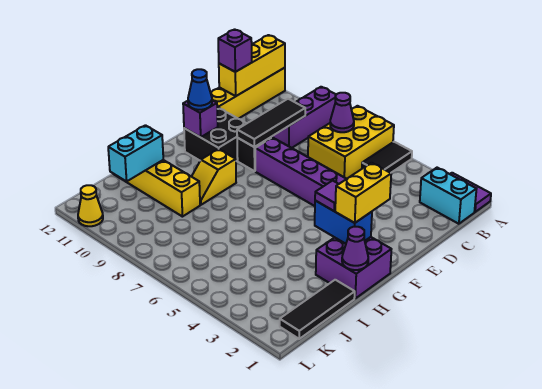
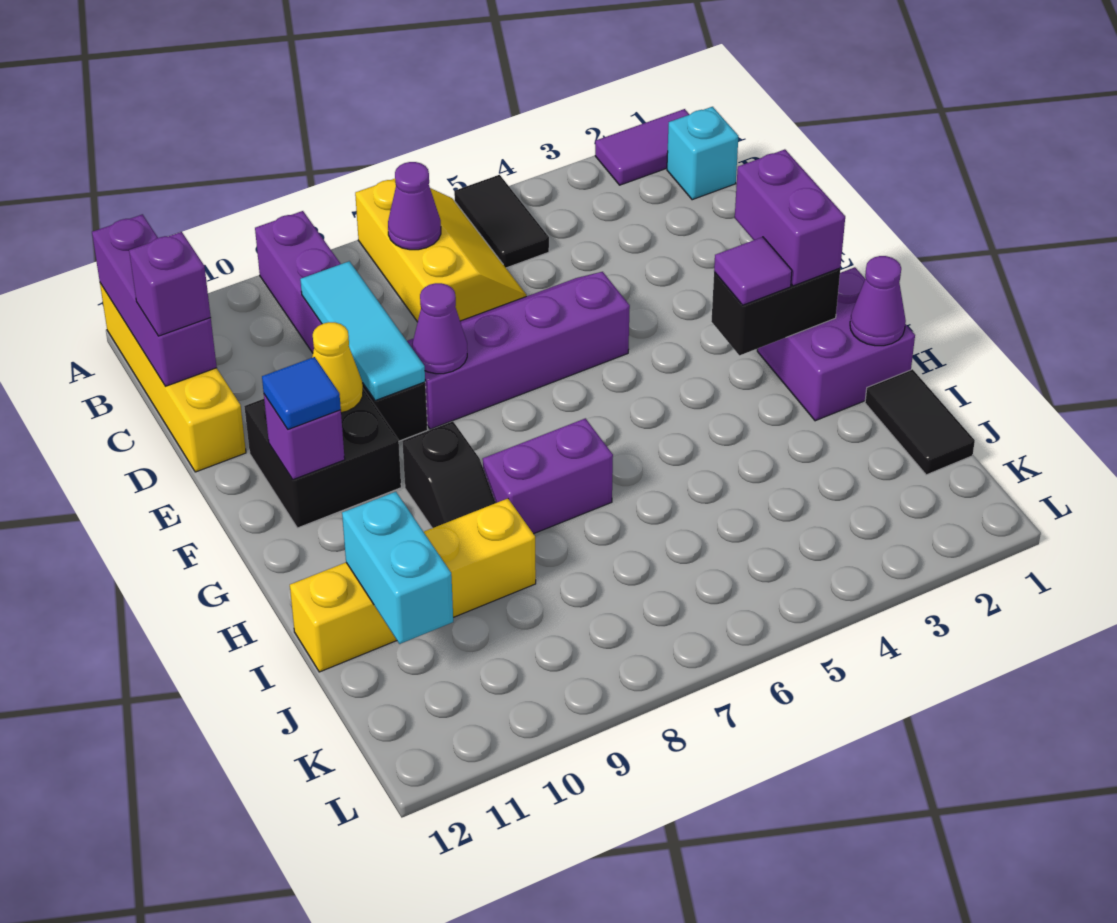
yellow brick A6:C7 level 1 -> yellow slope A6:C7 level 1 top 7
yellow brick A12:C12 level 2 -> purple brick A12:C12 level 2
cyan brick B1:B2 level 1 -> cyan brick B1 level 1
black tile C9:E9 level 2 -> cyan tile C9:E9 level 2
none -> purple cone E8 level 2
yellow brick F2:G2 level 3 -> purple brick F2:G2 level 3
blue cone F11 level 3 -> blue tile F11 level 3
blue brick G2:G3 level 2 -> black brick G2:G3 level 2
yellow slope G9:H9 level 1 top G -> black slope G9:H9 level 1 top G
none -> purple brick H7:H8 level 1
black tile I1:K1 level 1 -> black tile I1:J1 level 1
yellow cone L11 level 1 -> yellow cone E10 level 2

